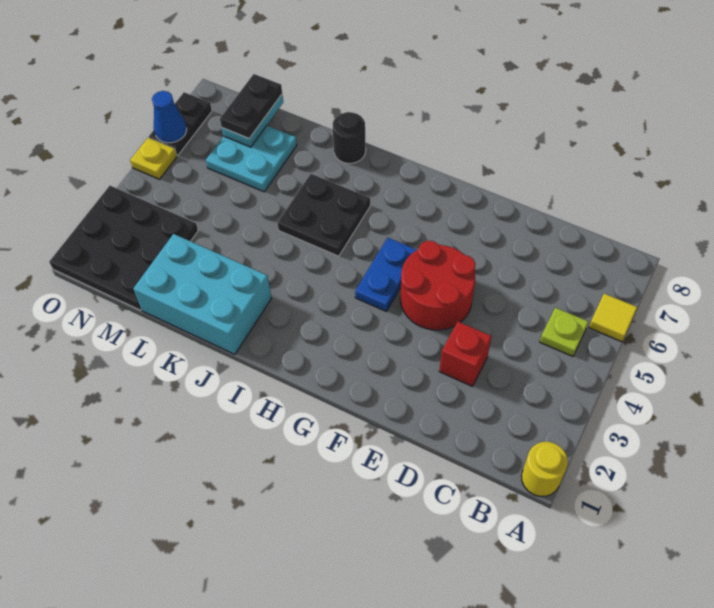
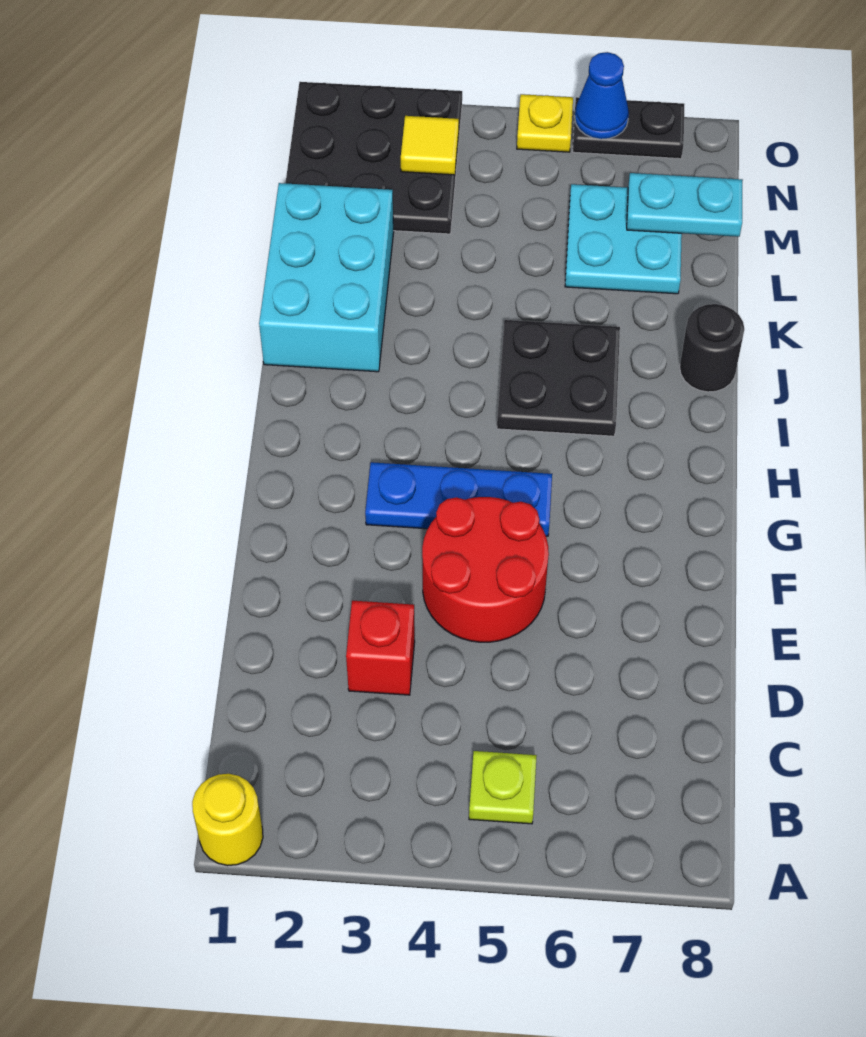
yellow tile A6 level 1 -> yellow tile N3 level 2
blue plate G4:G5 level 1 -> blue plate G3:G5 level 1
black plate M7:M8 level 3 -> none

